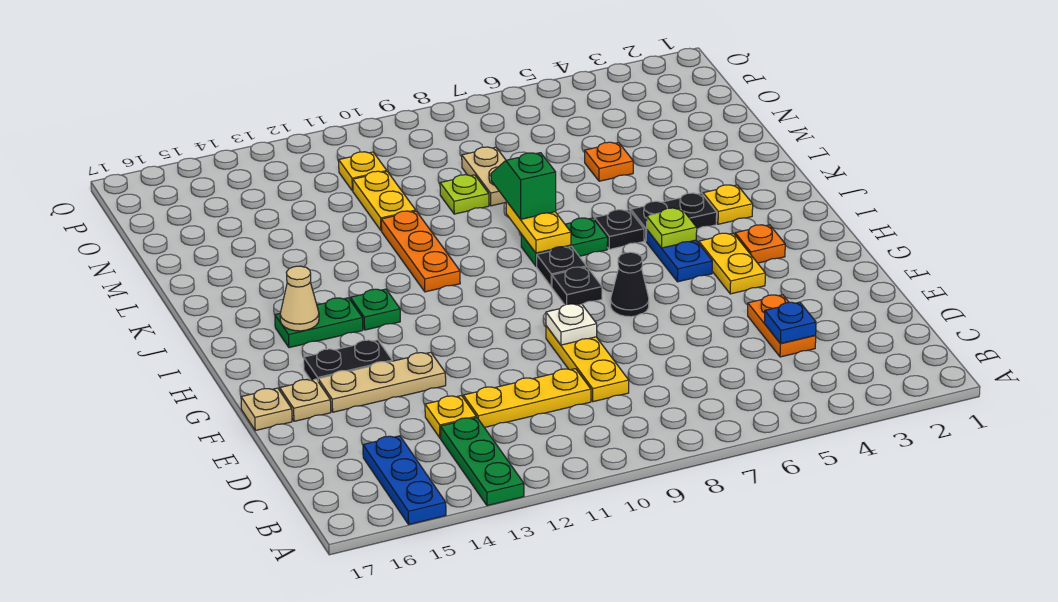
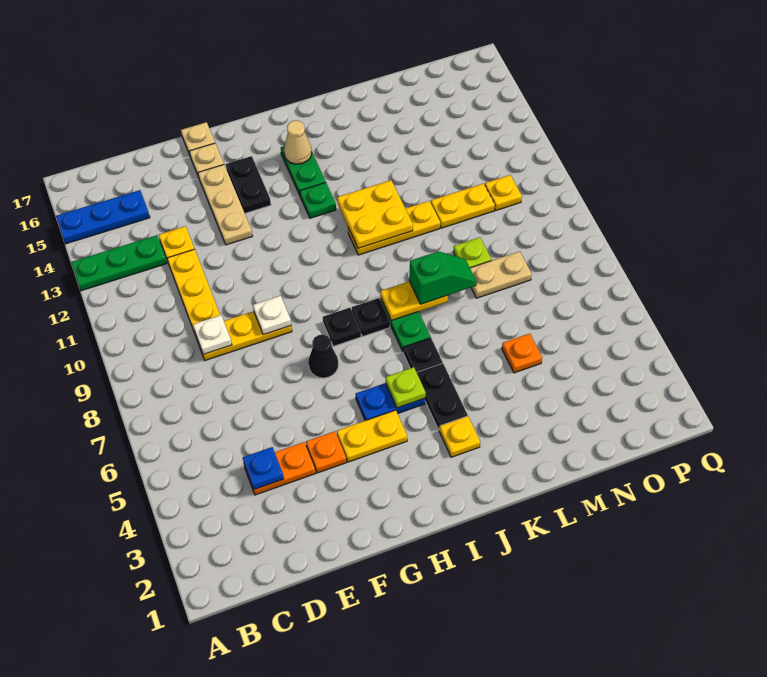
none -> white plate D9 level 2
orange plate H3 level 1 -> orange plate F4 level 1
orange plate J11:L11 level 1 -> yellow plate J11:L11 level 1
none -> yellow plate J11:K12 level 2

